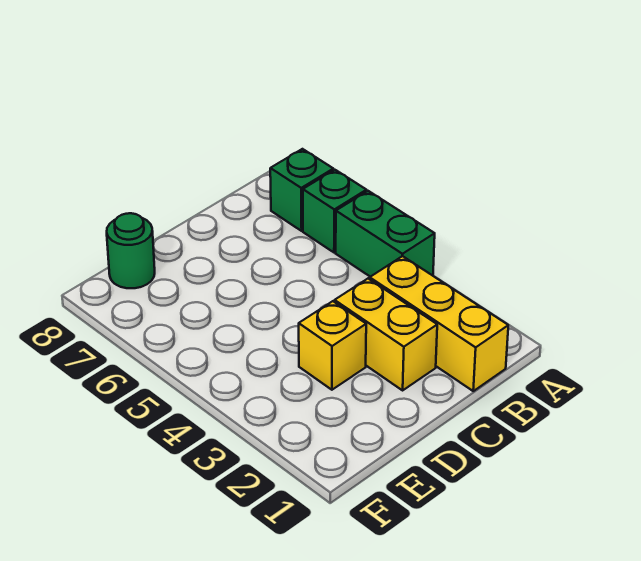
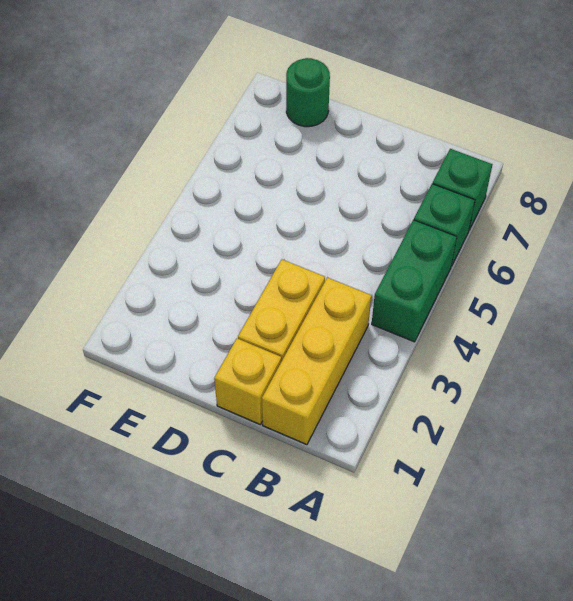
yellow brick D3 level 1 -> yellow brick C1 level 1

